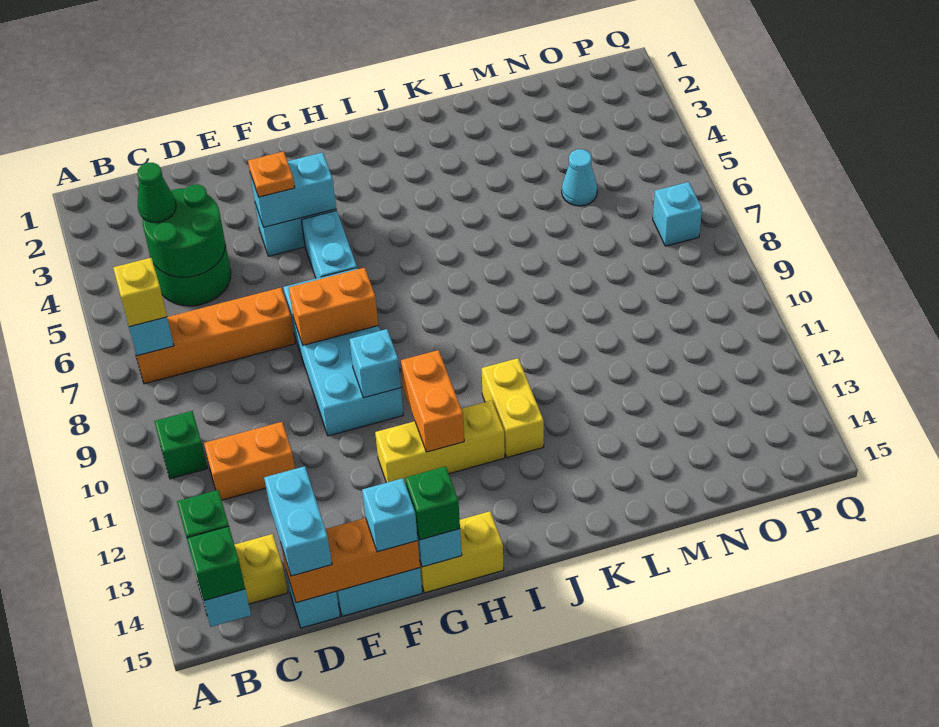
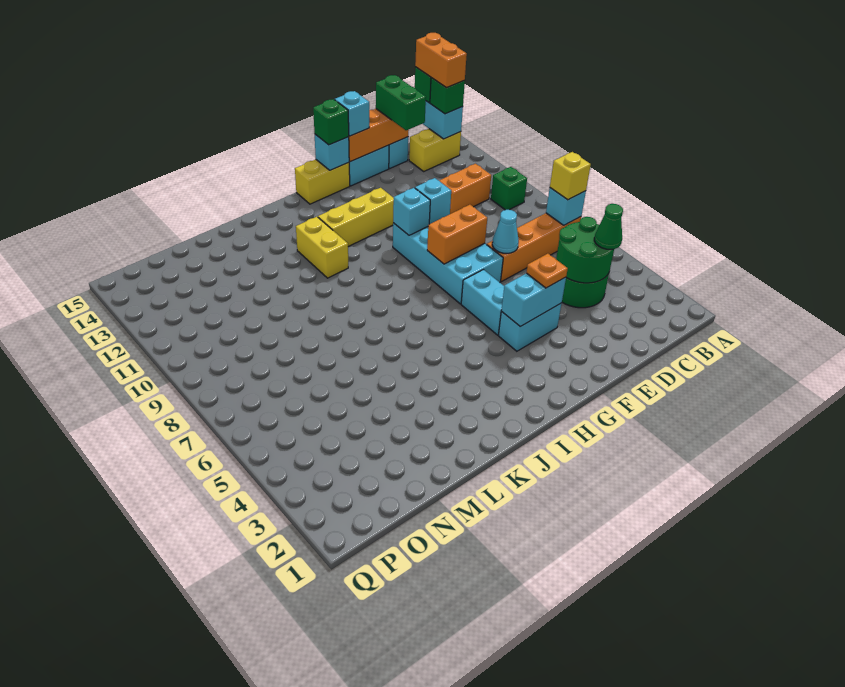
cyan brick D14:D15 level 3 -> green brick D14:D15 level 3
orange brick H11:H12 level 2 -> orange brick B14:B15 level 4
cyan cone N5 level 1 -> cyan cone E7 level 2
cyan brick P7 level 1 -> cyan brick F10 level 2

